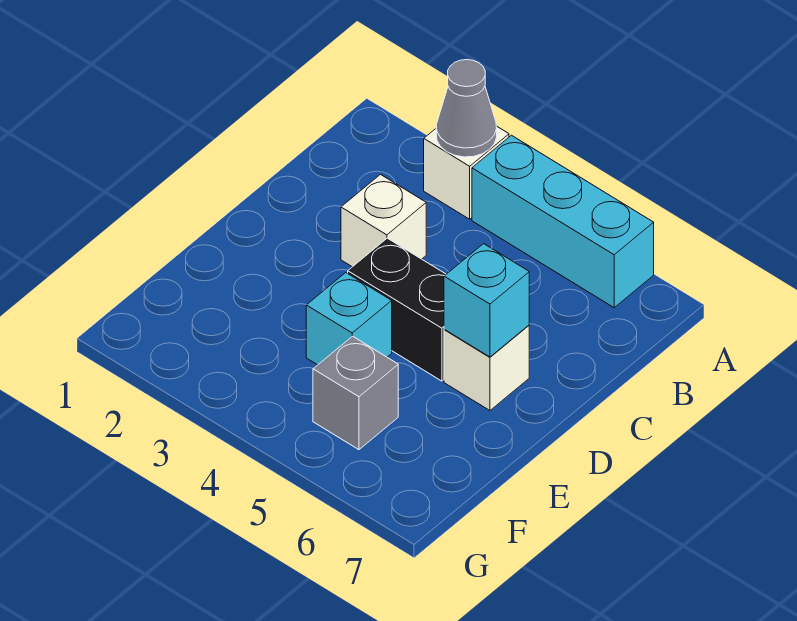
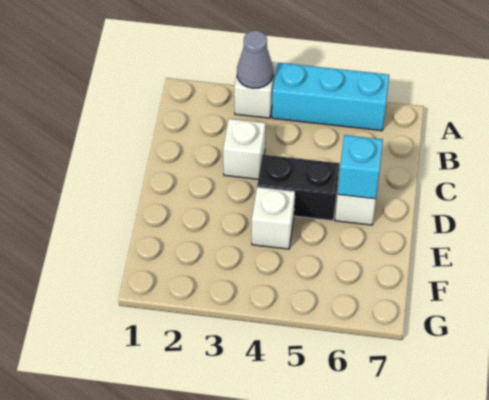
cyan brick E4 level 1 -> white brick E4 level 1
grey brick F5 level 1 -> none

